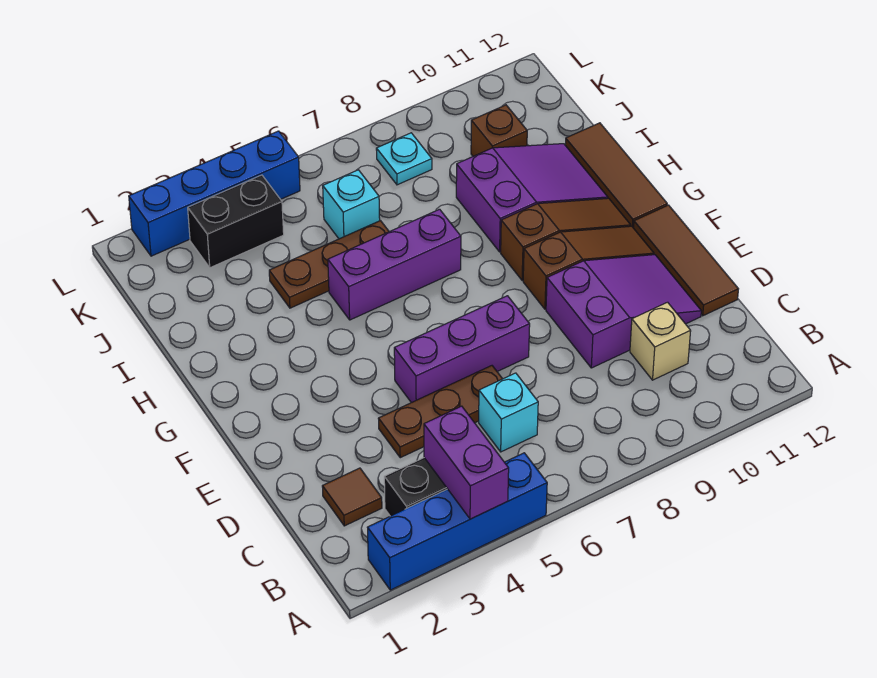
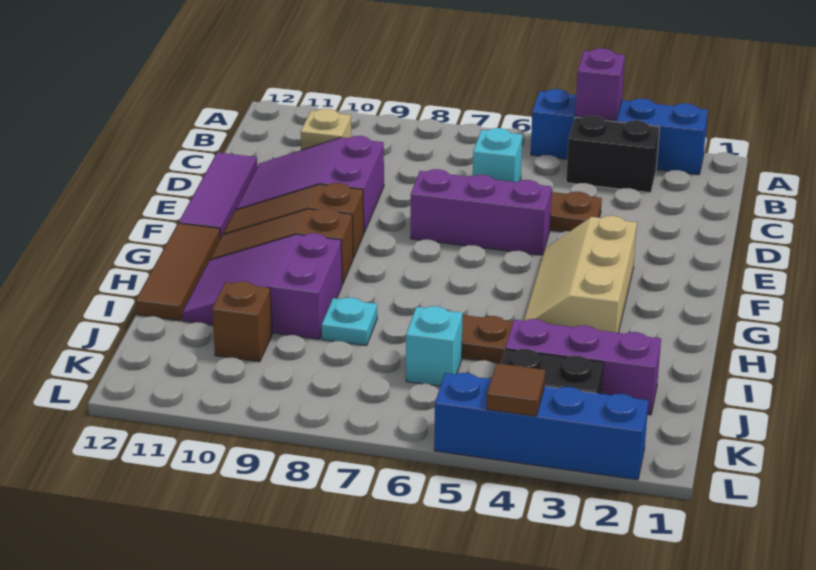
purple brick A4:B4 level 2 -> purple brick A4 level 2
brown tile C2 level 1 -> brown tile L4 level 2
brown tile D12:F12 level 1 -> purple tile D12:F12 level 1
none -> tan slope F3:H4 level 1 top 3
purple brick H5:H7 level 1 -> purple brick J2:J4 level 1
cyan plate K8 level 1 -> cyan plate I8 level 1

